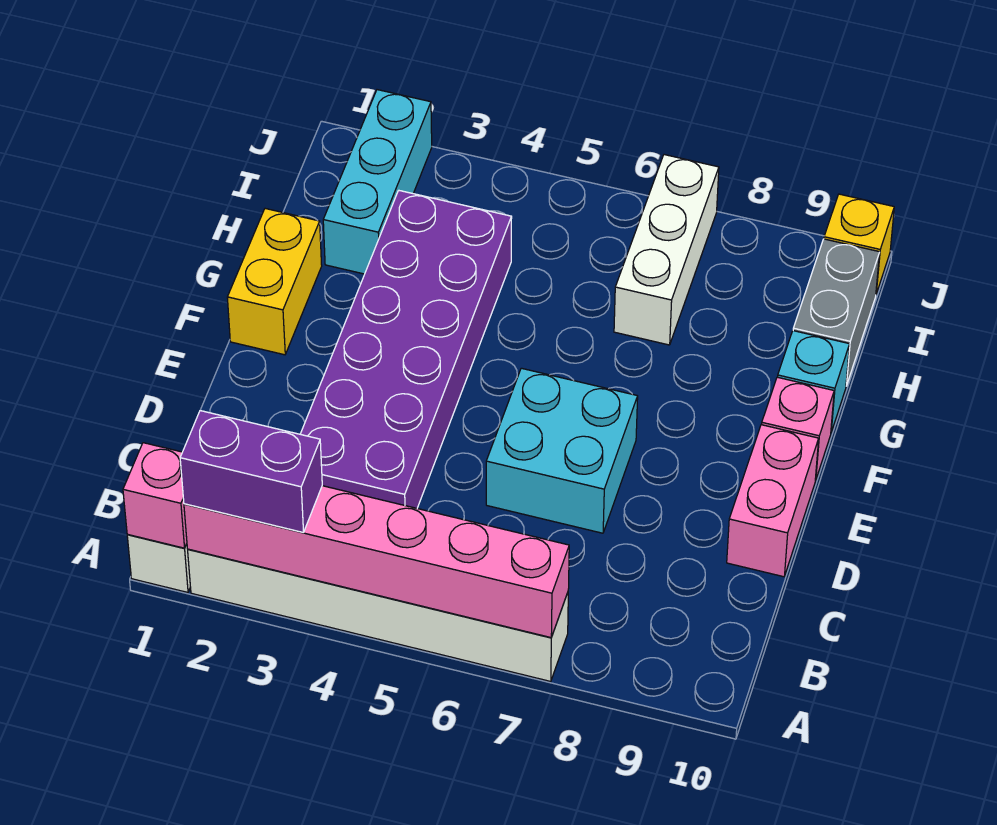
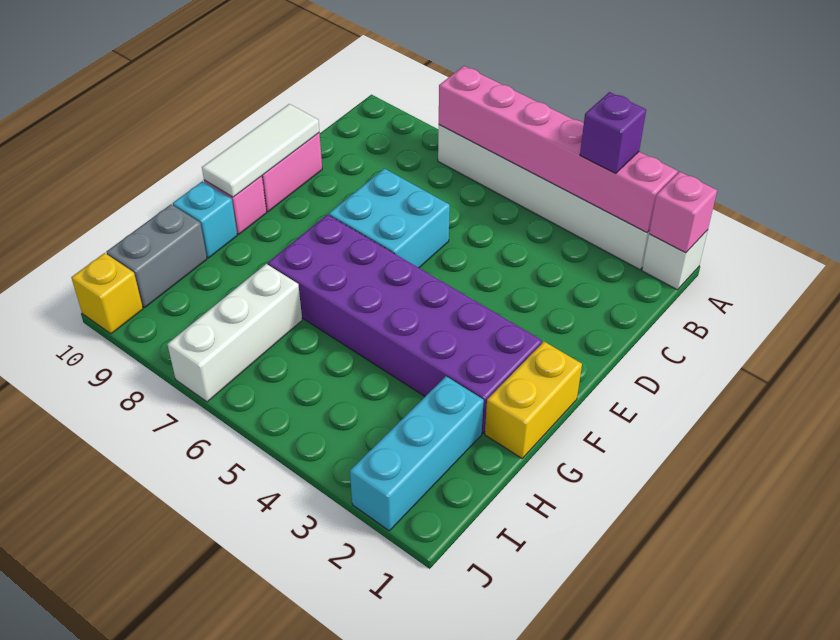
purple brick A2:A3 level 3 -> purple brick A3 level 3
purple brick C3:H4 level 1 -> purple brick F2:G7 level 1
none -> white tile D10:F10 level 2

